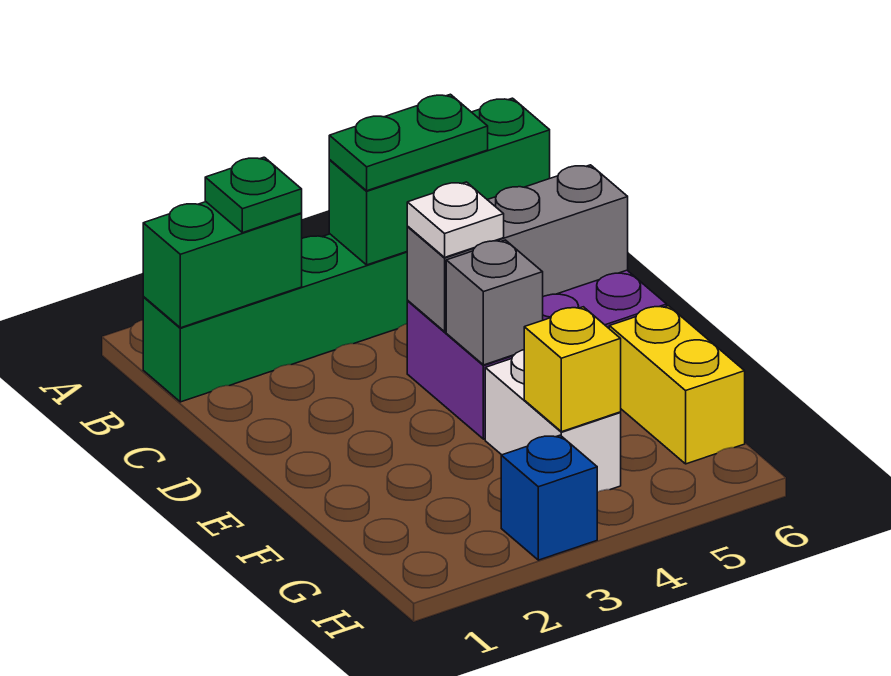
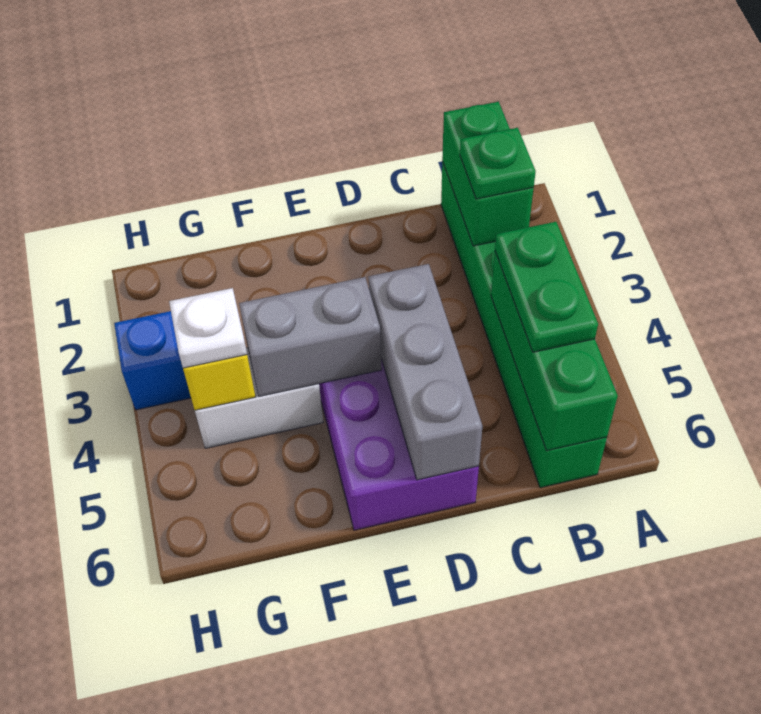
white plate D4 level 3 -> white plate G4 level 3
grey brick E4 level 2 -> grey brick E4:F4 level 2
yellow brick F6:G6 level 1 -> none

